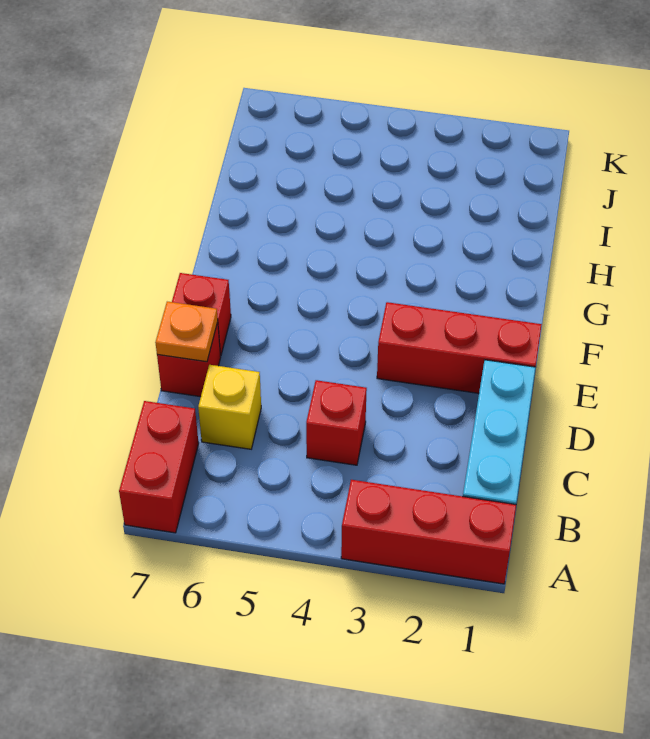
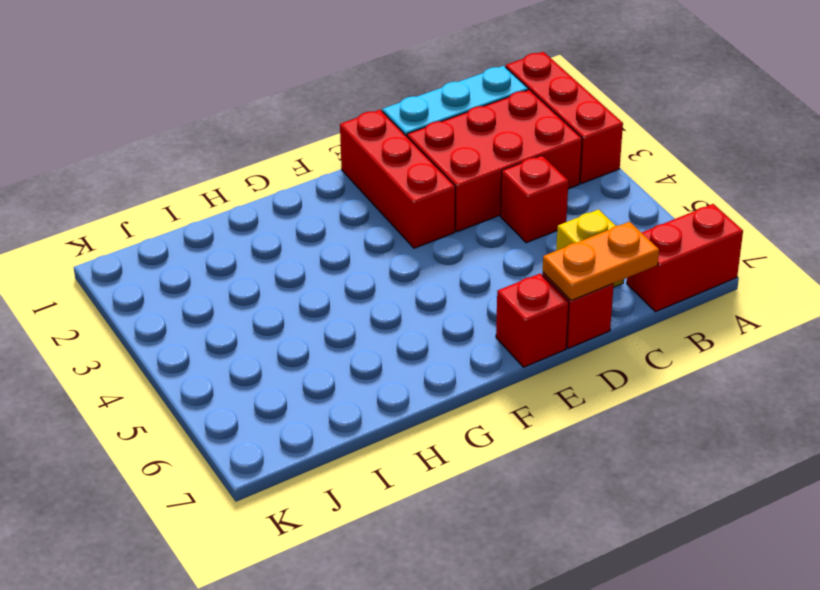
none -> red brick B2:D3 level 1
orange plate D7 level 2 -> orange plate C7:D7 level 2

